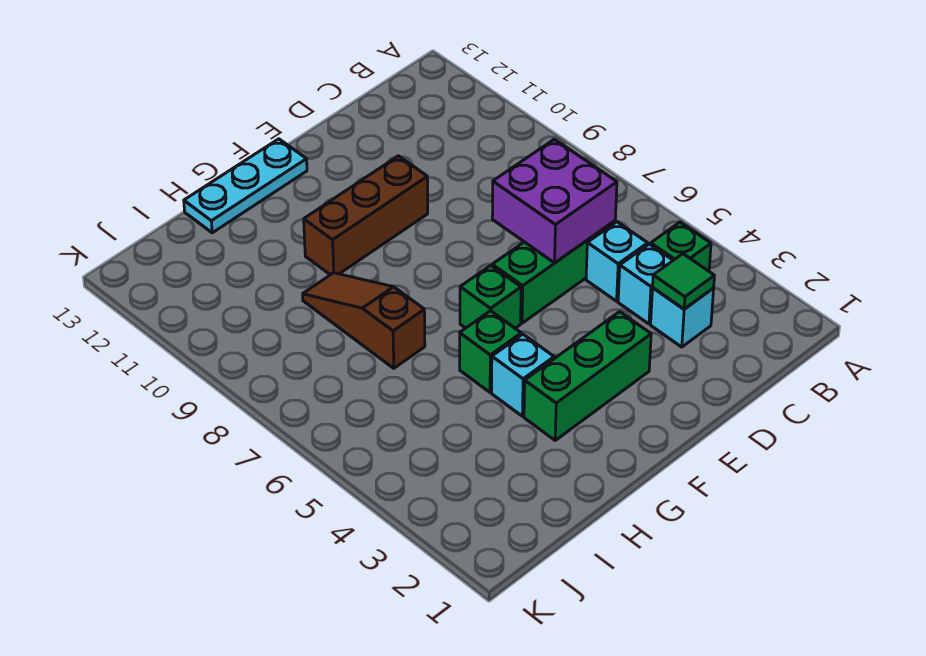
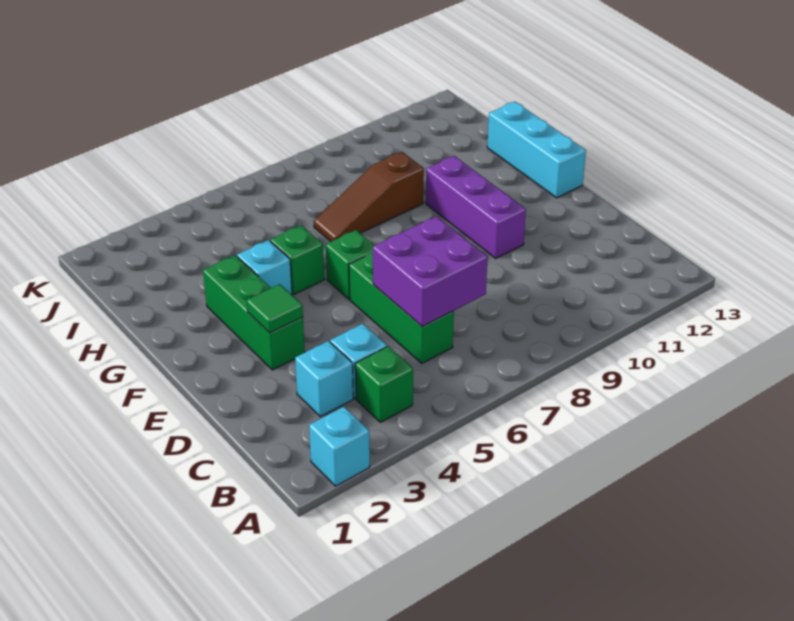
green tile C3 level 2 -> green tile E3 level 2
cyan brick C5 level 1 -> cyan brick A2 level 1
brown brick E10:G10 level 1 -> purple brick E10:G10 level 1
cyan plate F13:H13 level 1 -> cyan brick F13:H13 level 1
brown slope H7:H9 level 1 top 7 -> brown slope H7:H9 level 1 top 9

